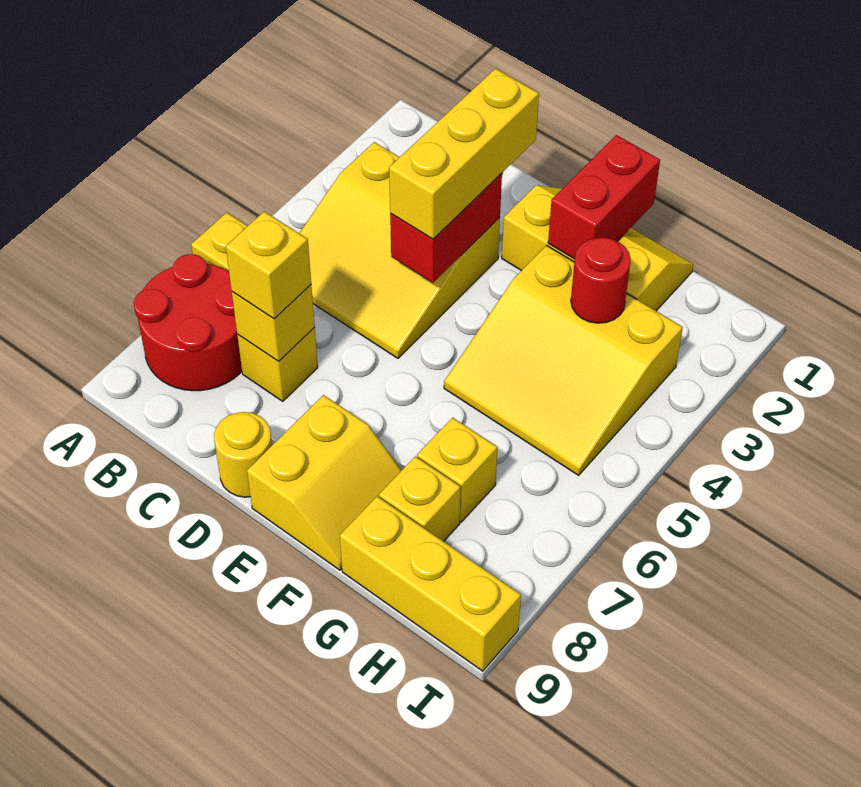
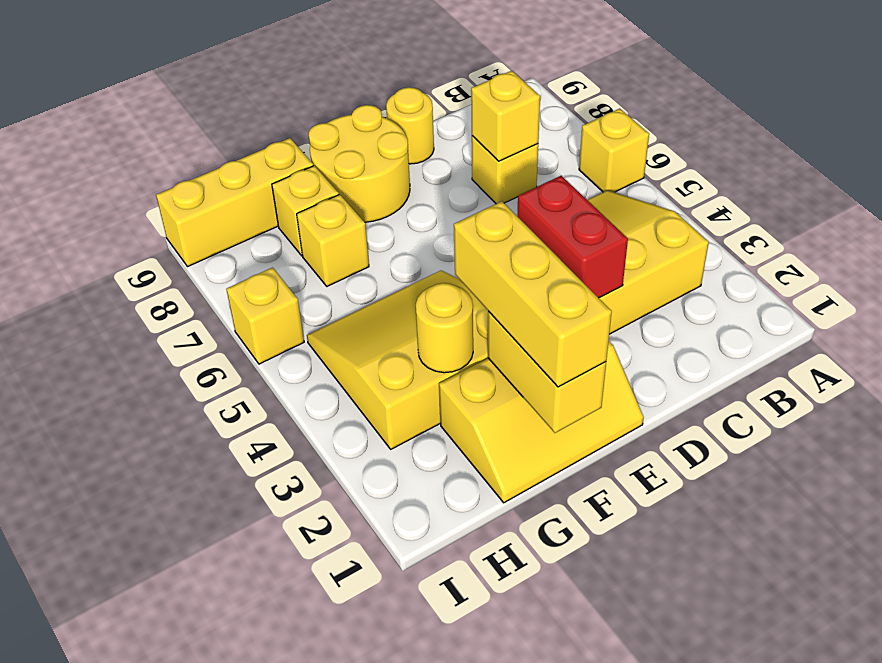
red round brick A7:B8 level 1 -> none
yellow brick C7 level 3 -> yellow brick I6 level 1
yellow brick D2:D4 level 3 -> yellow brick F1:F3 level 3
yellow slope E8:F9 level 1 top E -> yellow round brick E8:F9 level 1
red brick F1:F2 level 2 -> yellow brick F1:F2 level 2
red round brick G3 level 2 -> yellow round brick G3 level 2

